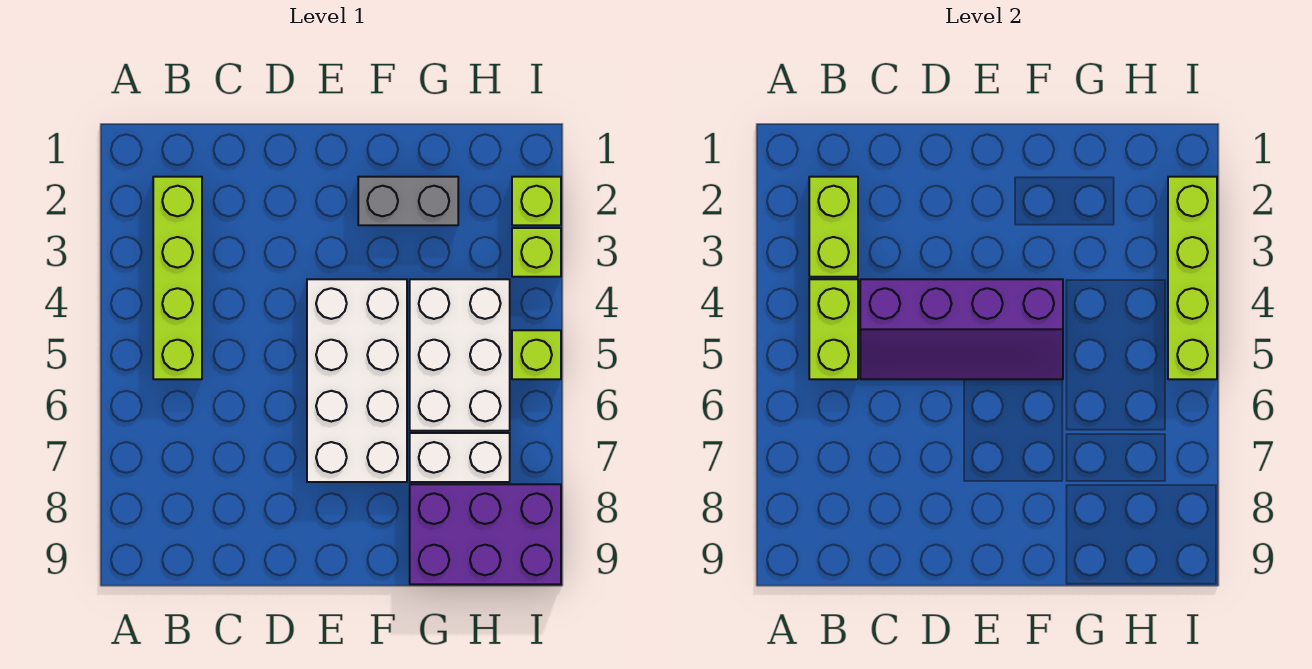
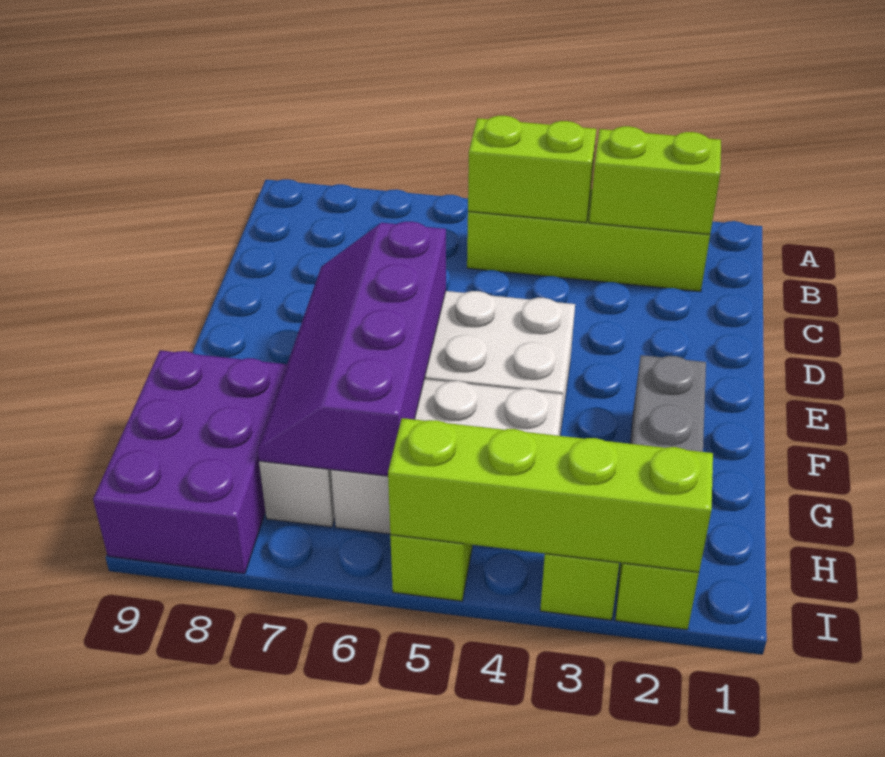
purple slope C4:F5 level 2 top 4 -> purple slope E6:H7 level 2 top 6

